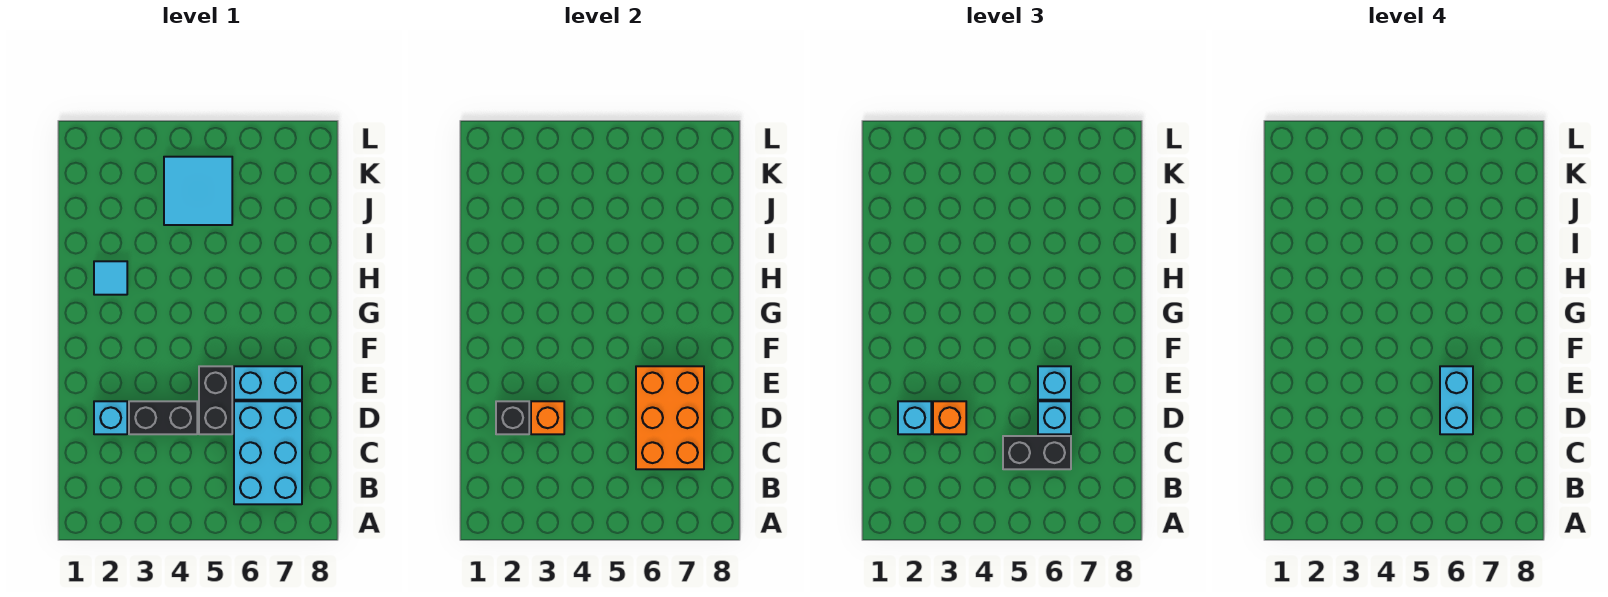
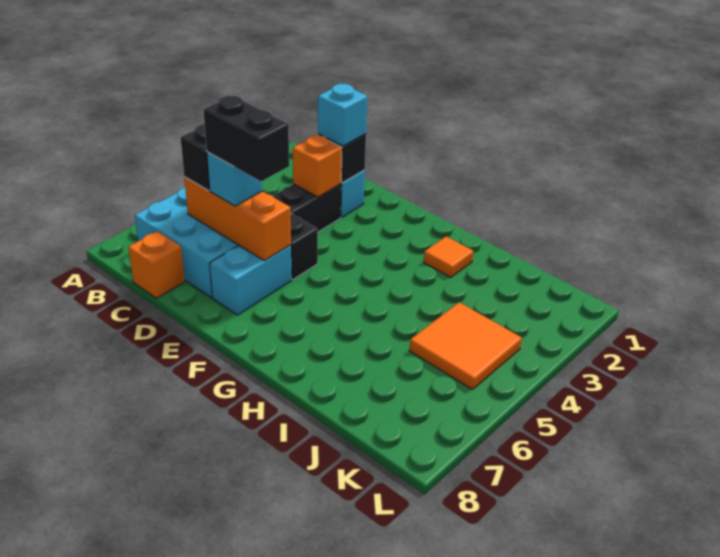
orange brick C6:E7 level 2 -> orange brick C6:E6 level 2
orange brick D3 level 3 -> orange brick C8 level 1
cyan brick D6:E6 level 4 -> black brick D6:E6 level 4
cyan brick E6 level 3 -> none
cyan tile H2 level 1 -> orange tile H2 level 1
cyan tile J4:K5 level 1 -> orange tile J4:K5 level 1

